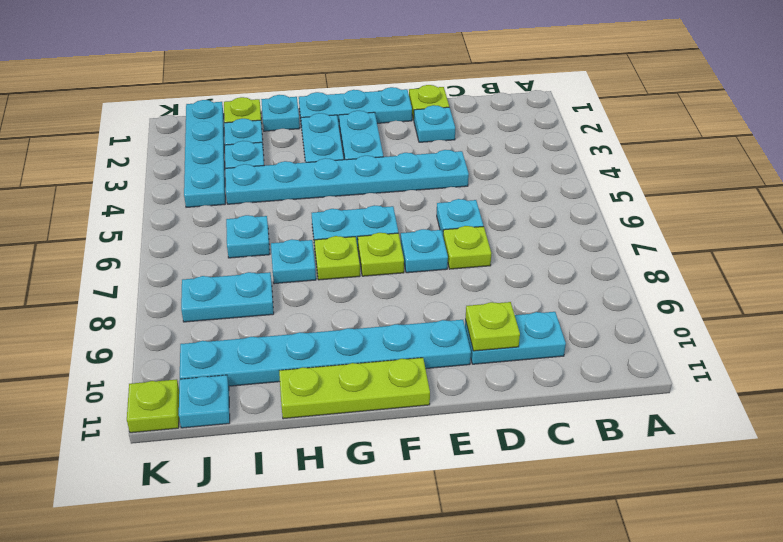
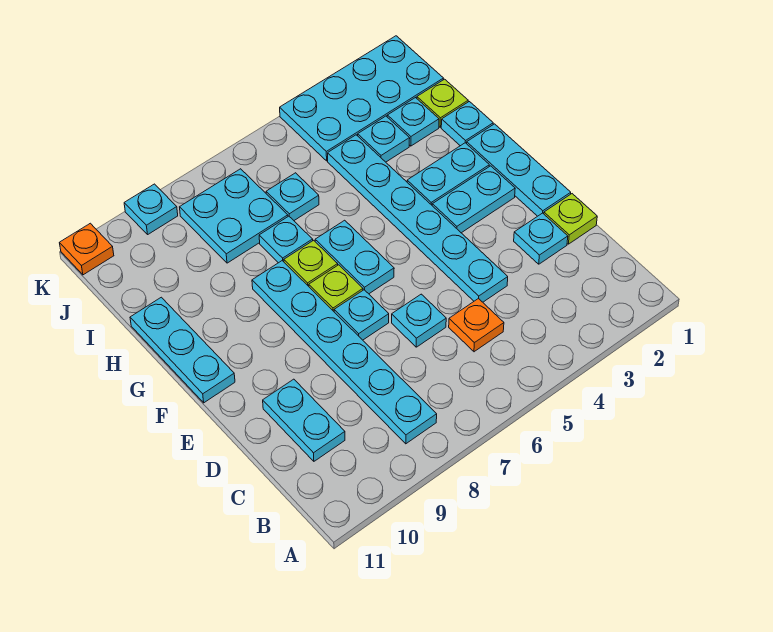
none -> orange plate C5 level 1
lime plate D7 level 1 -> none
lime plate D10 level 2 -> none
cyan plate E10:J10 level 1 -> cyan plate B8:G8 level 1
lime plate F11:H11 level 1 -> cyan plate F11:H11 level 1
cyan plate I8:J8 level 1 -> cyan plate I7:J8 level 1
cyan plate J1:J4 level 1 -> cyan plate J1:K4 level 1
cyan plate J11 level 1 -> cyan plate K9 level 1
lime plate K11 level 1 -> orange plate K11 level 1

